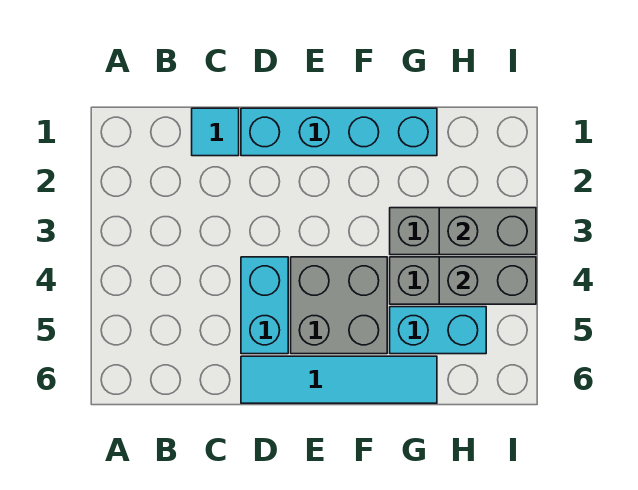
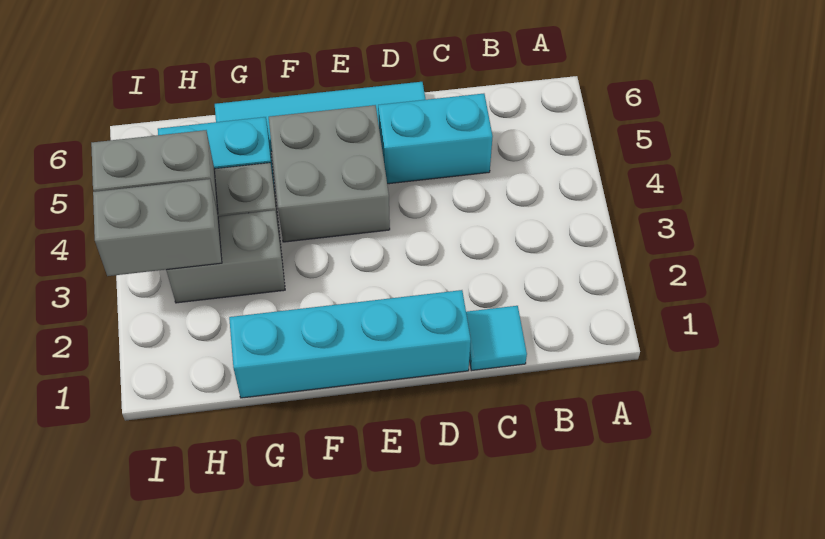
cyan brick D4:D5 level 1 -> cyan brick C5:D5 level 1

